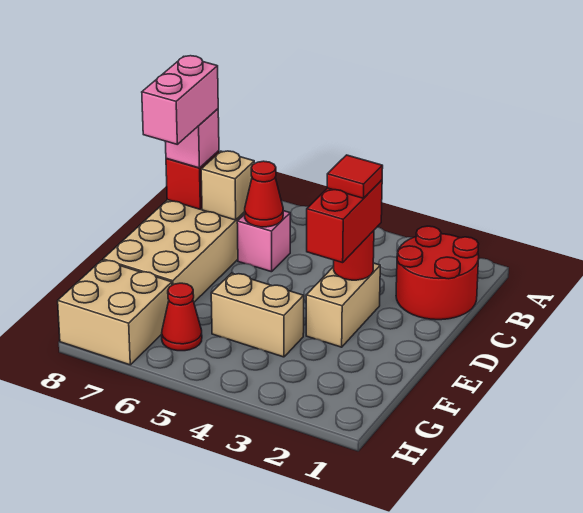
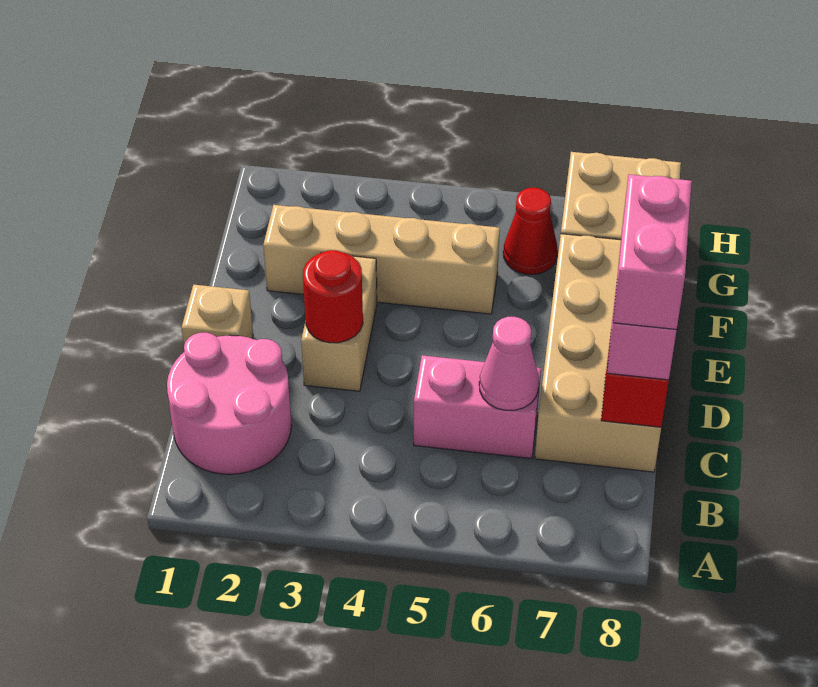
red round brick B1:C2 level 1 -> pink round brick B1:C2 level 1
pink brick C6 level 1 -> pink brick C5:C6 level 1
red cone C6 level 2 -> pink cone C6 level 2
tan brick C7 level 2 -> tan brick D1 level 1
red brick D3:E3 level 3 -> none
red tile D3 level 4 -> none
tan brick F4:F5 level 1 -> tan brick F2:F5 level 1

